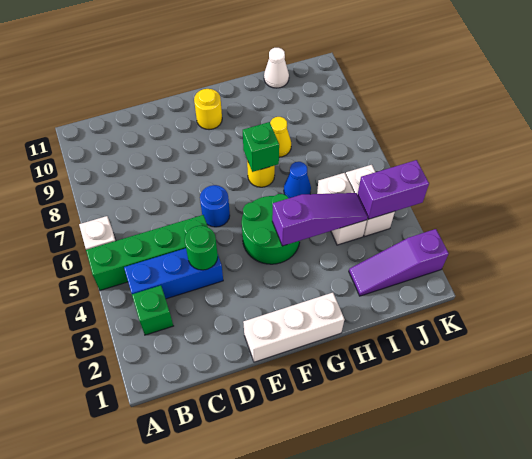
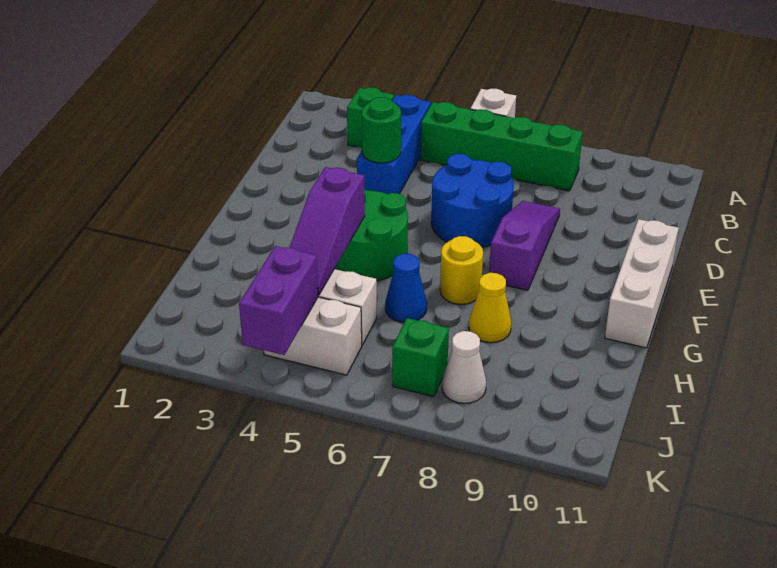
green brick A5:D5 level 1 -> green brick B5:B8 level 1
white brick E1:G1 level 1 -> white brick E11:G11 level 1
blue round brick E6 level 1 -> blue round brick D6:E7 level 1
yellow round brick F10 level 1 -> none
green brick G7 level 2 -> green brick J7 level 1
purple slope I2:K2 level 1 top K -> purple slope D8:F8 level 1 top F
white cone I11 level 1 -> white cone J8 level 1

